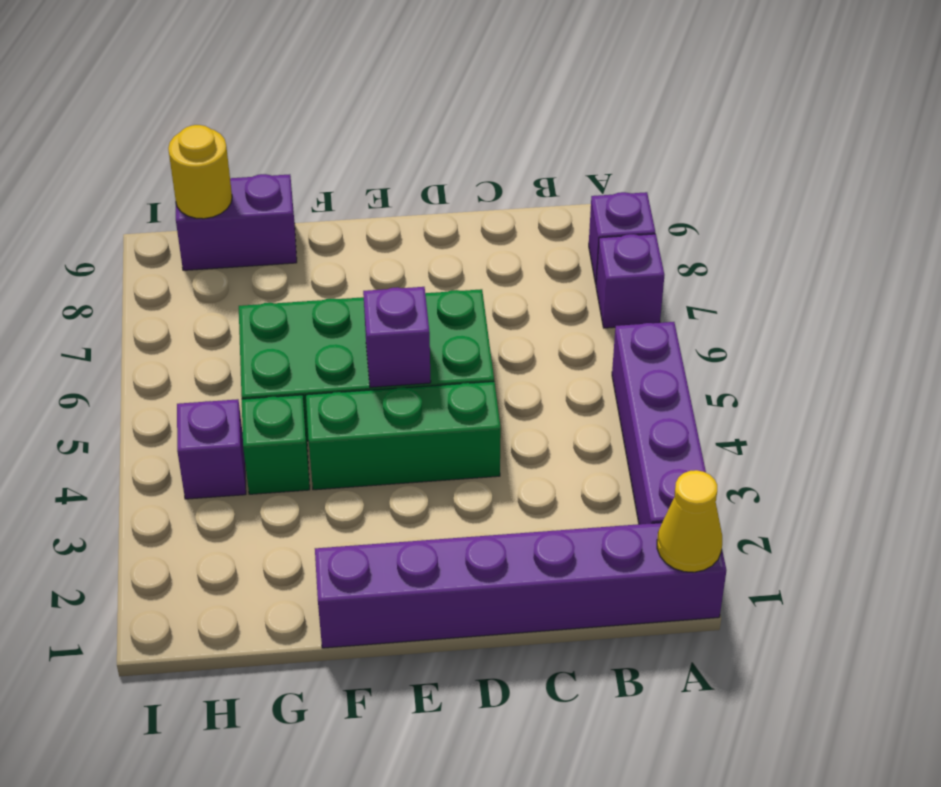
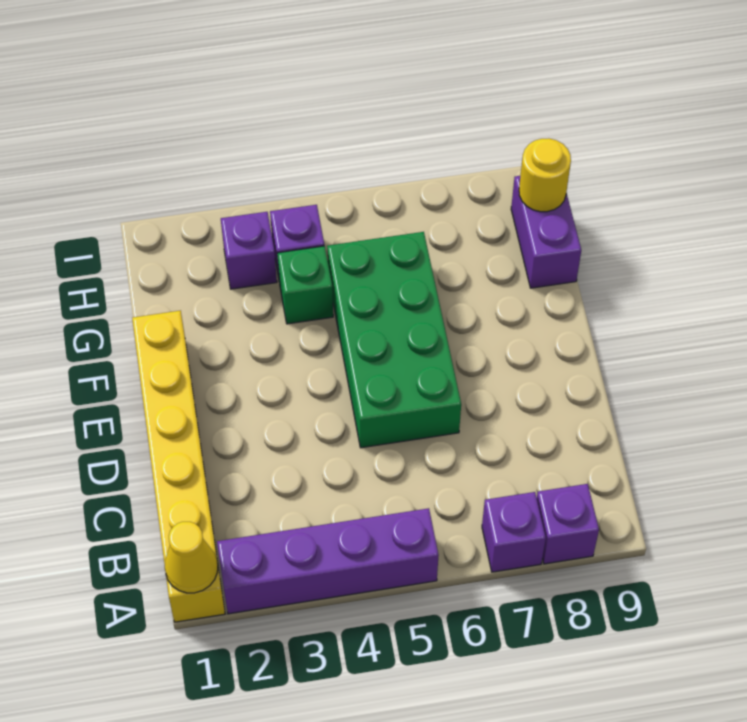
purple brick A1:F1 level 1 -> yellow brick A1:F1 level 1
green brick D4:F4 level 1 -> none
purple brick E5 level 2 -> purple brick H3 level 1

